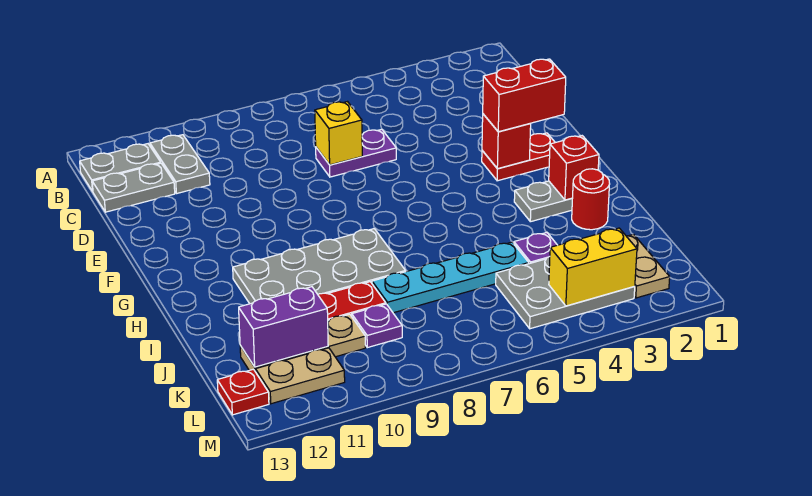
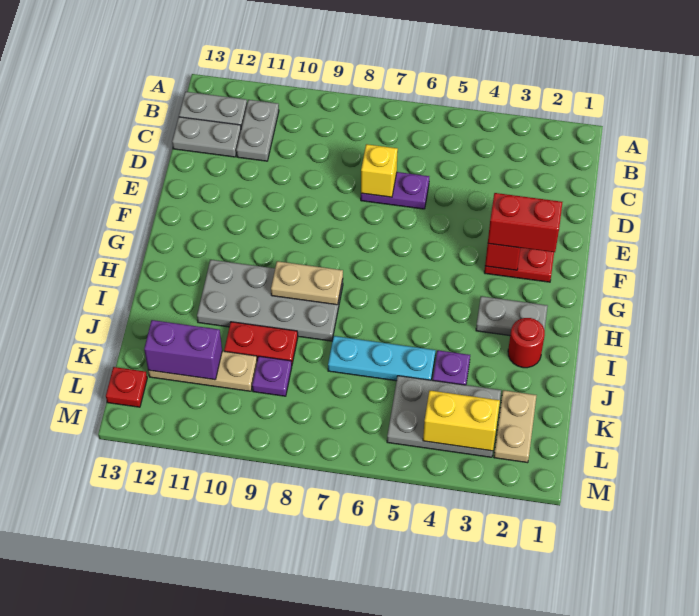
red brick H2 level 2 -> none
cyan plate J5:J8 level 1 -> cyan plate J5:J7 level 1
tan plate L11:L12 level 1 -> tan plate H8:H9 level 2

